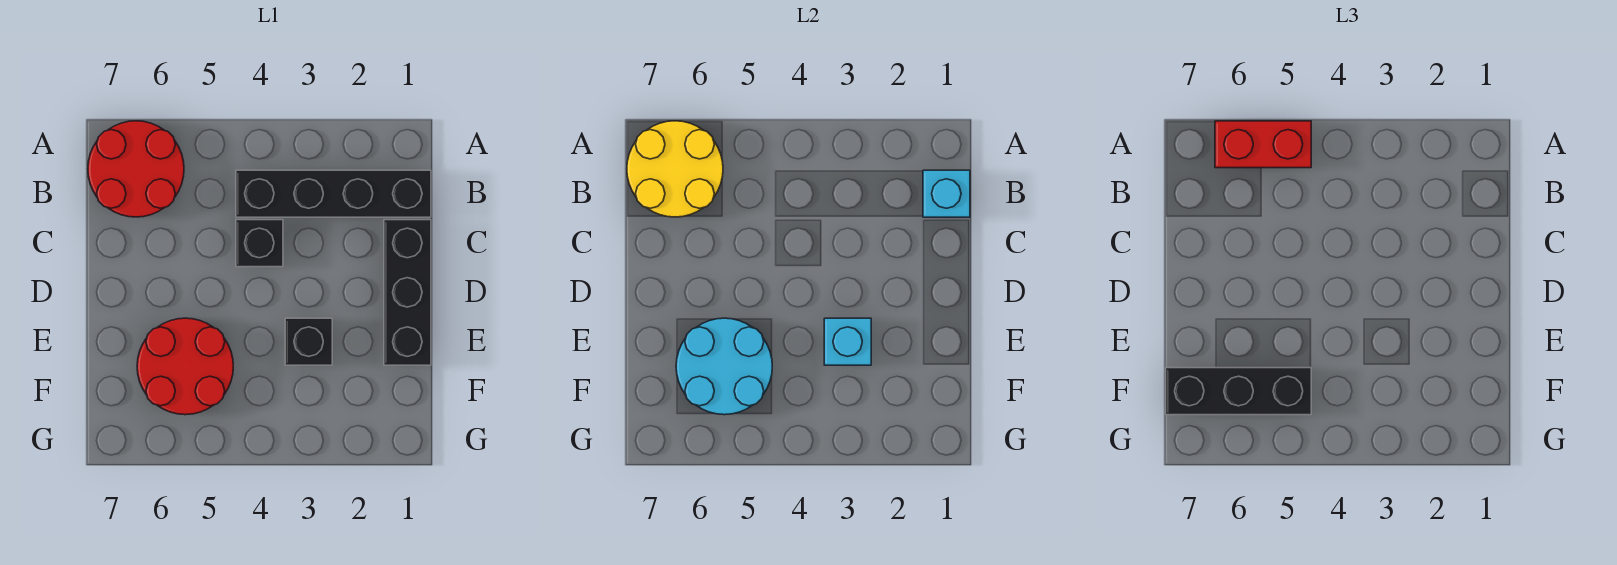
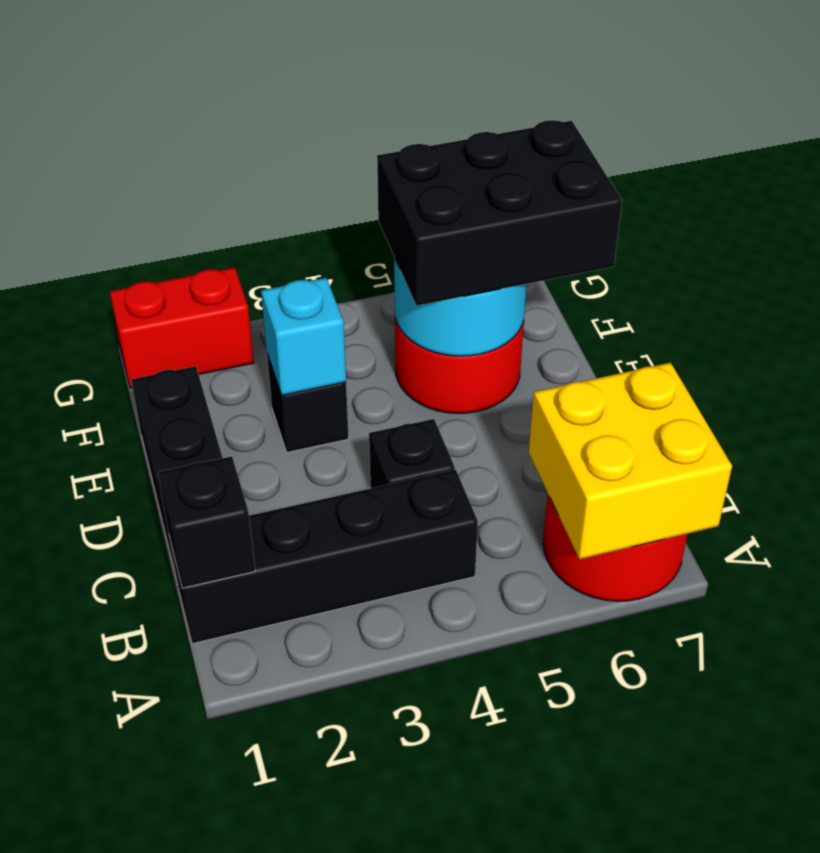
red brick A5:A6 level 3 -> red brick G1:G2 level 1
yellow round brick A6:B7 level 2 -> yellow brick A6:B7 level 2
cyan brick B1 level 2 -> black brick B1 level 2
black brick F5:F7 level 3 -> black brick E5:F7 level 3

